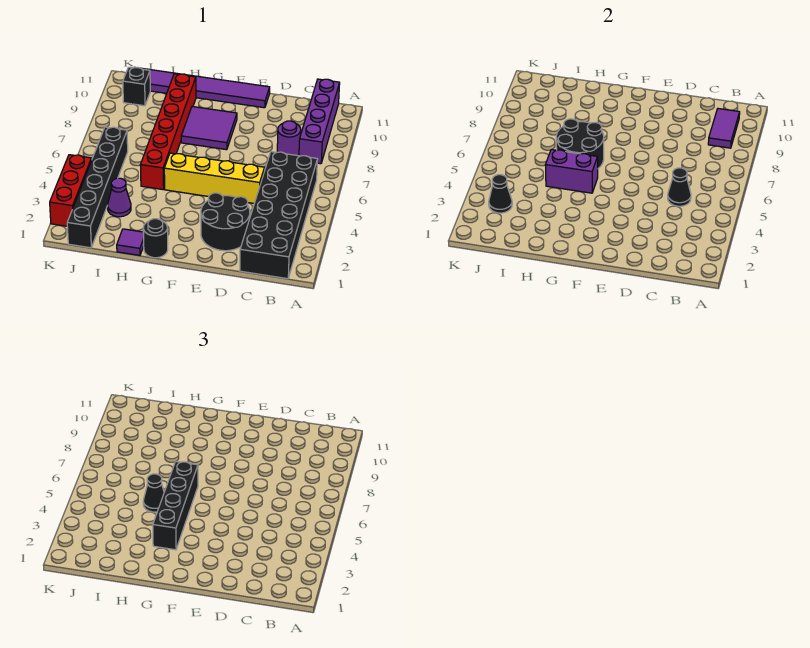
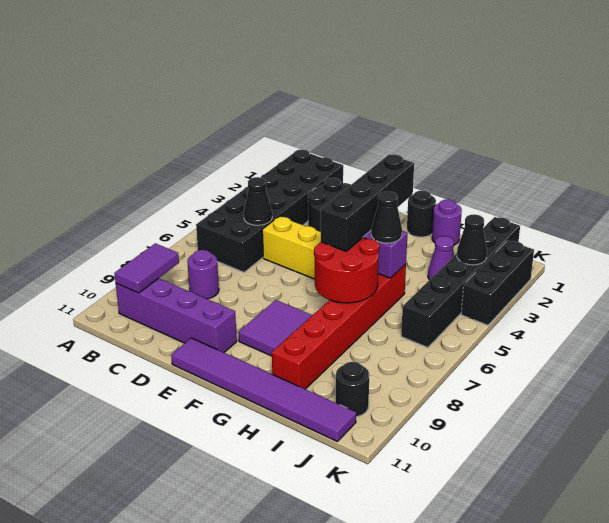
purple brick B8:B11 level 1 -> purple brick B10:E10 level 1
black round brick G6:H7 level 2 -> red round brick G6:H7 level 2
purple tile H1 level 1 -> purple round brick H1 level 1
black brick J10 level 1 -> black round brick J10 level 1
red brick K2:K4 level 1 -> black brick K2:K4 level 1

